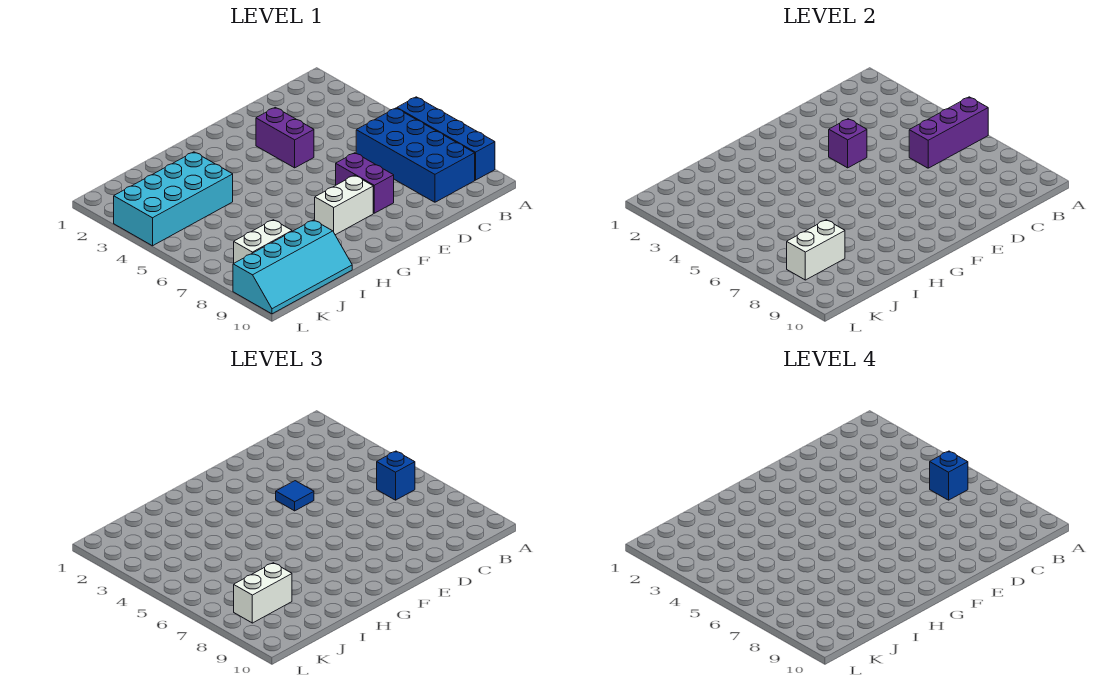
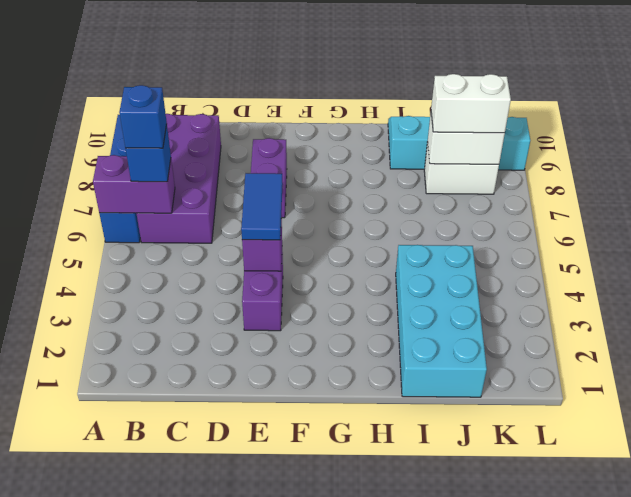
purple brick A6:C6 level 2 -> purple brick A6:B6 level 2
blue brick B6:C9 level 1 -> purple brick B6:C9 level 1
blue tile E4 level 3 -> blue tile E4:E5 level 3
white brick F8:G8 level 1 -> none
cyan brick I3:L4 level 1 -> cyan brick I1:J4 level 1

